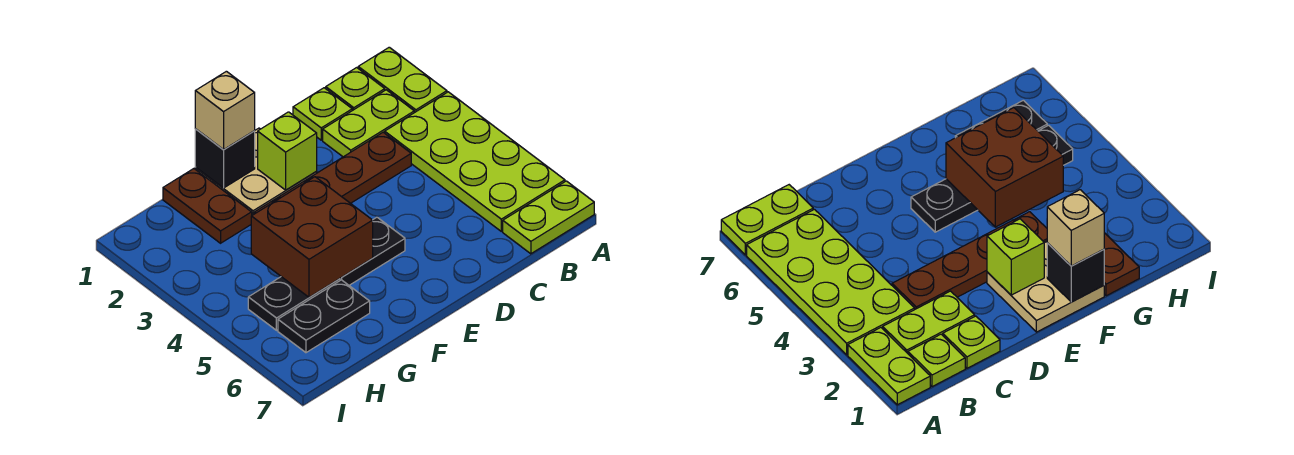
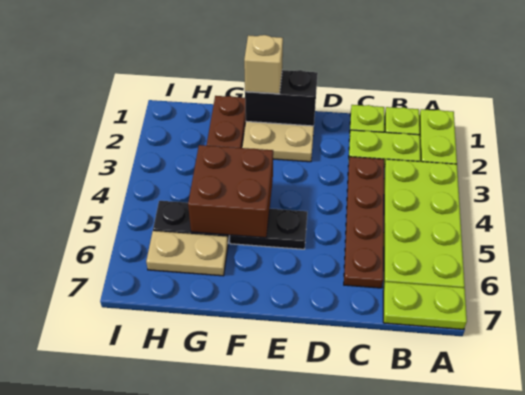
brown plate C3:F3 level 1 -> brown plate C3:C6 level 1
lime brick E2 level 2 -> none
black brick F1 level 2 -> black brick E1:F1 level 2
black plate G6:H6 level 1 -> tan plate G6:H6 level 1

